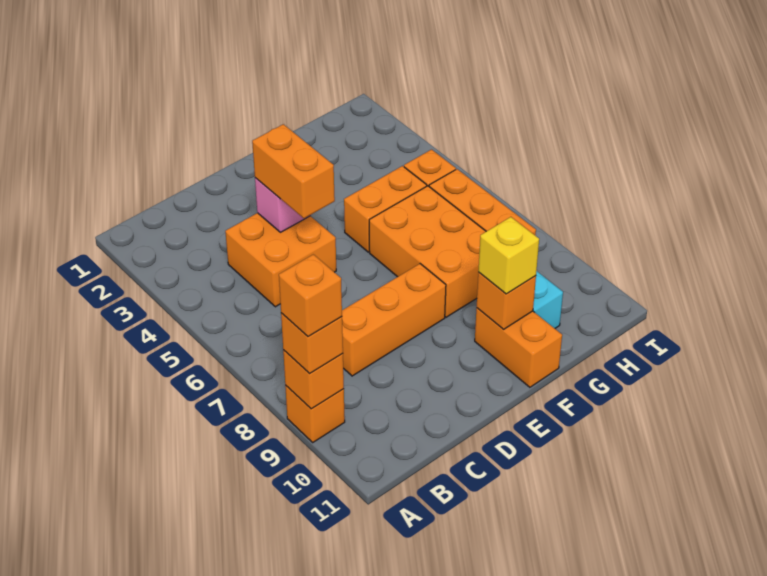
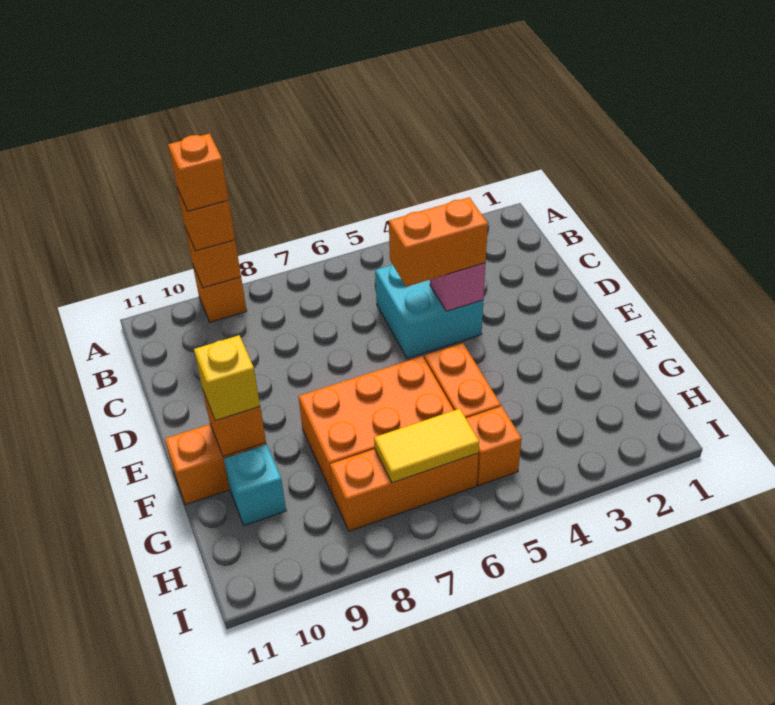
orange brick C4:D5 level 1 -> cyan brick C4:D5 level 1
orange brick C8:E8 level 1 -> none
none -> yellow tile H6:H7 level 2

